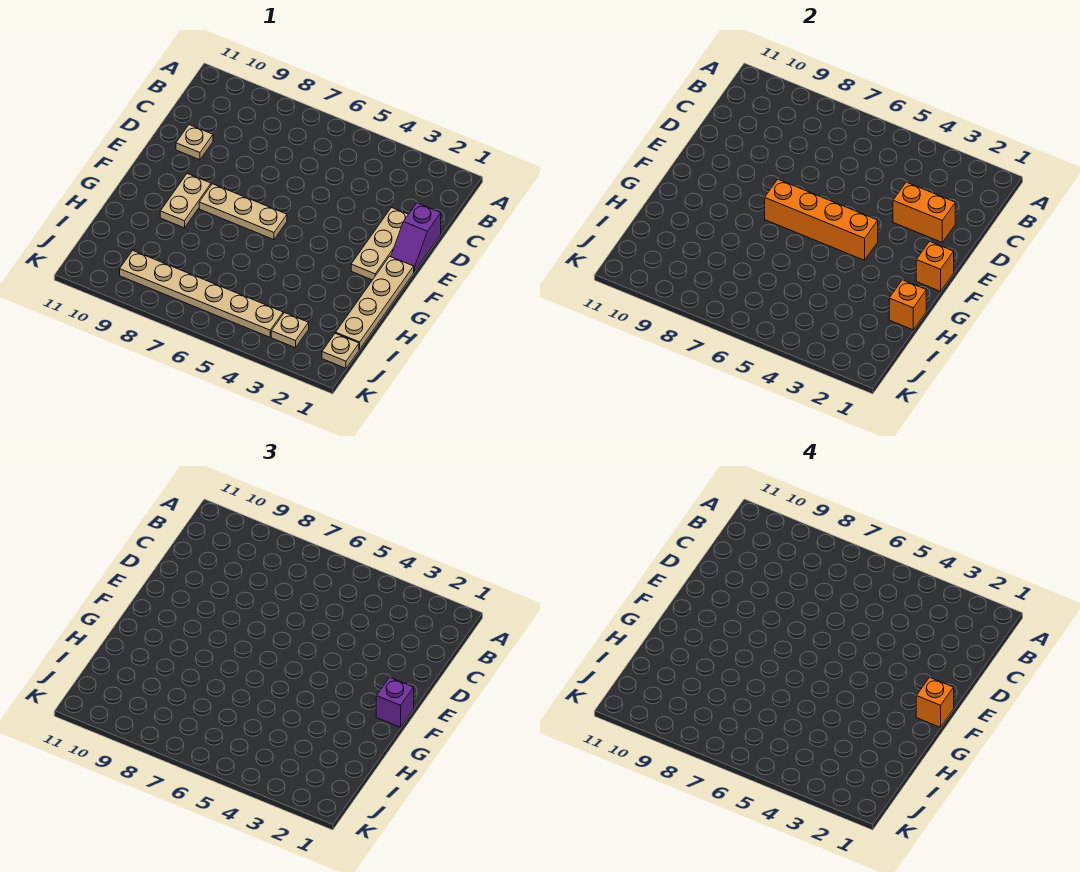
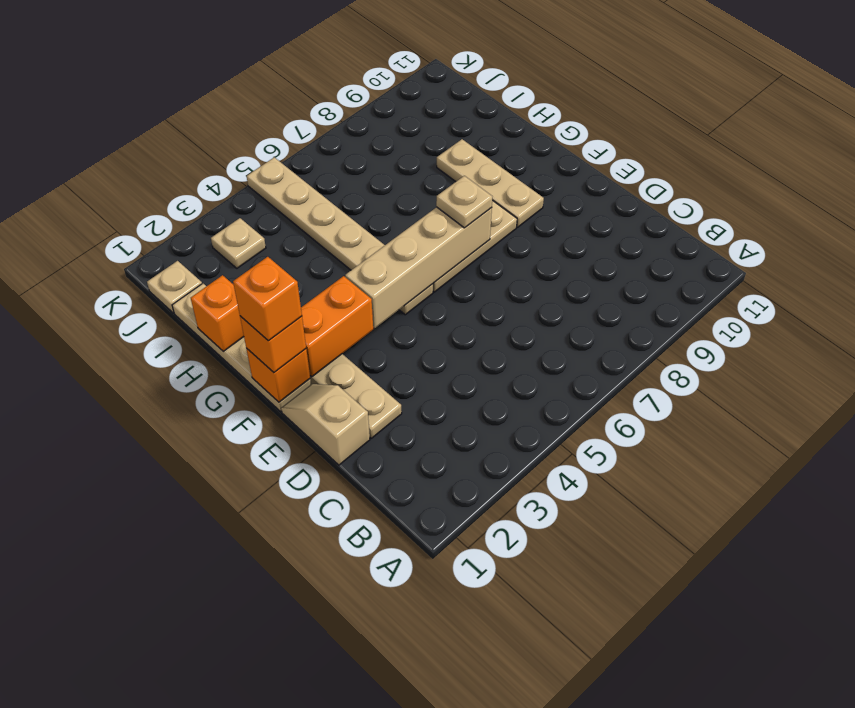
purple slope D1:E1 level 1 top D -> tan slope D1:E1 level 1 top D
orange brick D2:D3 level 2 -> orange brick F2:F3 level 2
tan plate D10 level 1 -> tan plate F7 level 3
purple brick F1 level 3 -> orange brick F1 level 3
orange brick F4:F7 level 2 -> tan brick F4:F7 level 2
tan plate F9:G9 level 1 -> tan plate F9:H9 level 1
tan plate J4:J9 level 1 -> tan plate F5:K5 level 1

